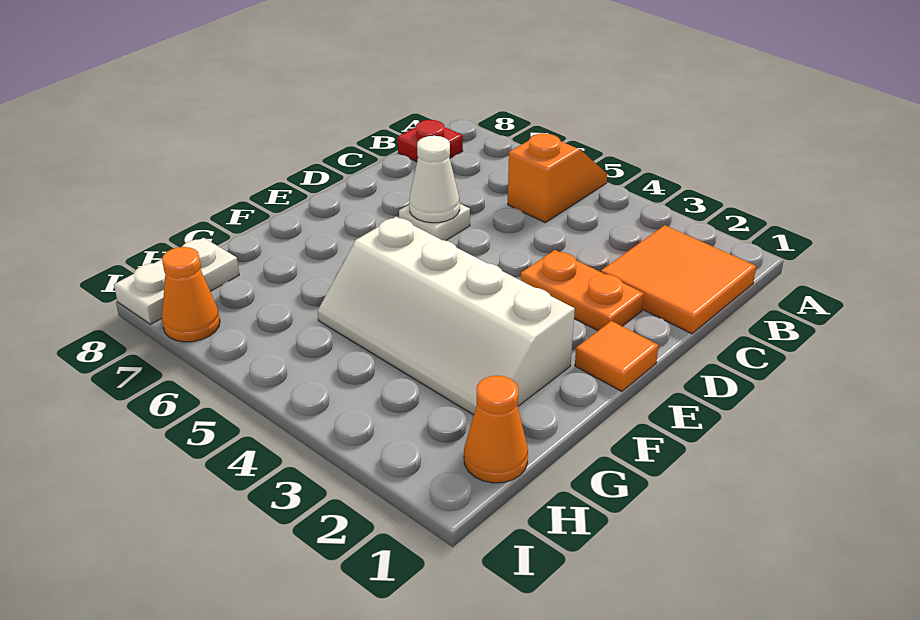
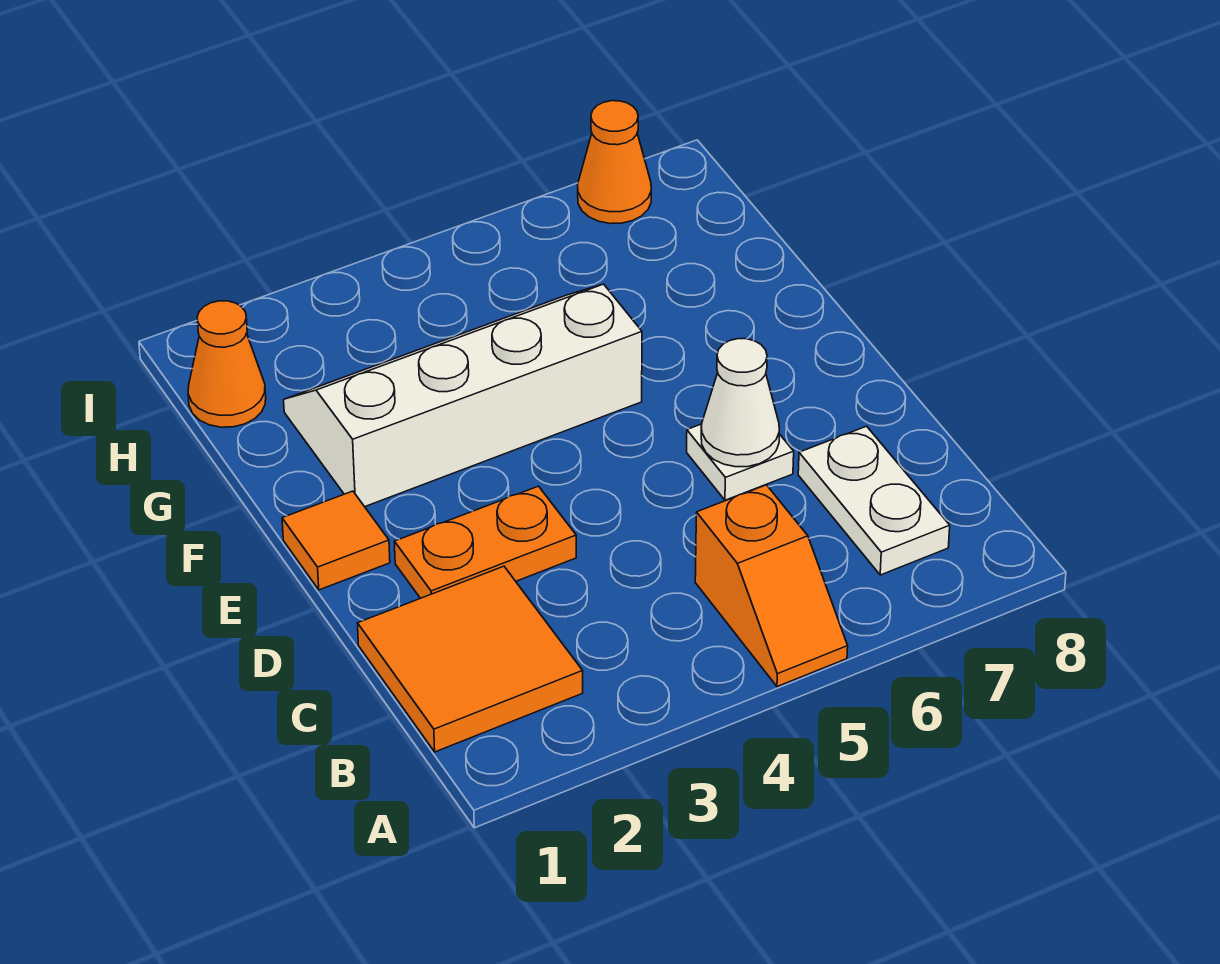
red plate B8 level 1 -> none
white plate H8:I8 level 1 -> white plate B7:C7 level 1

